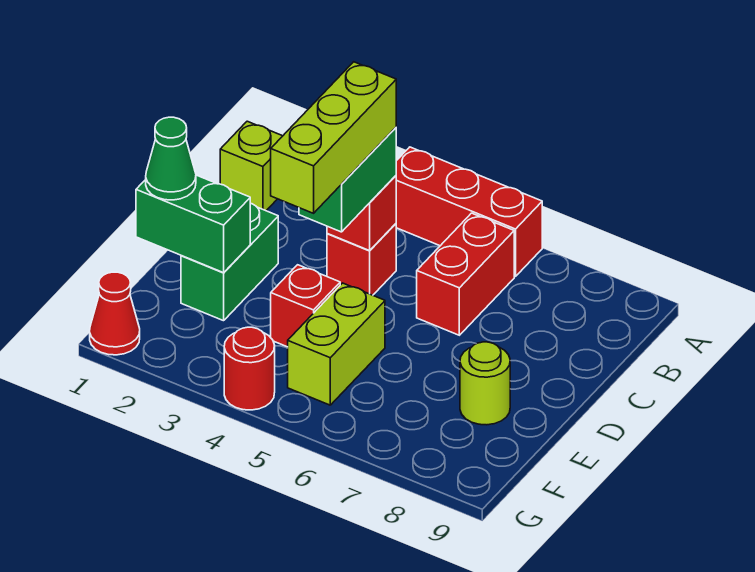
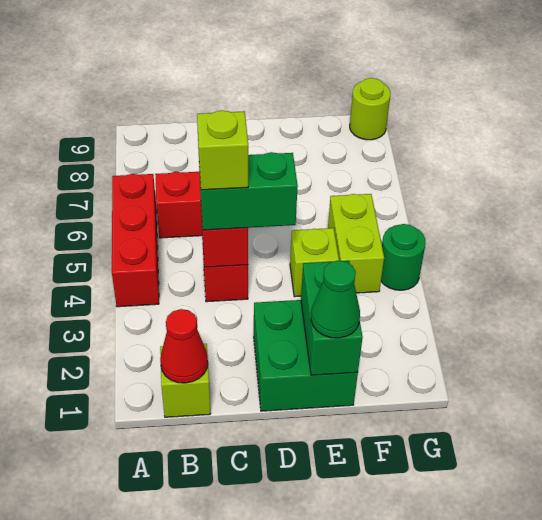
lime brick C4:E4 level 4 -> lime brick C4 level 4
green brick D2:E2 level 1 -> green brick D1:E2 level 1
red brick E4 level 1 -> lime brick E4 level 1
lime brick E5:F5 level 1 -> lime brick F4:F5 level 1
lime round brick E8 level 1 -> lime round brick G9 level 1
red cone G1 level 1 -> red cone B1 level 2
red round brick G4 level 1 -> green round brick G4 level 1

